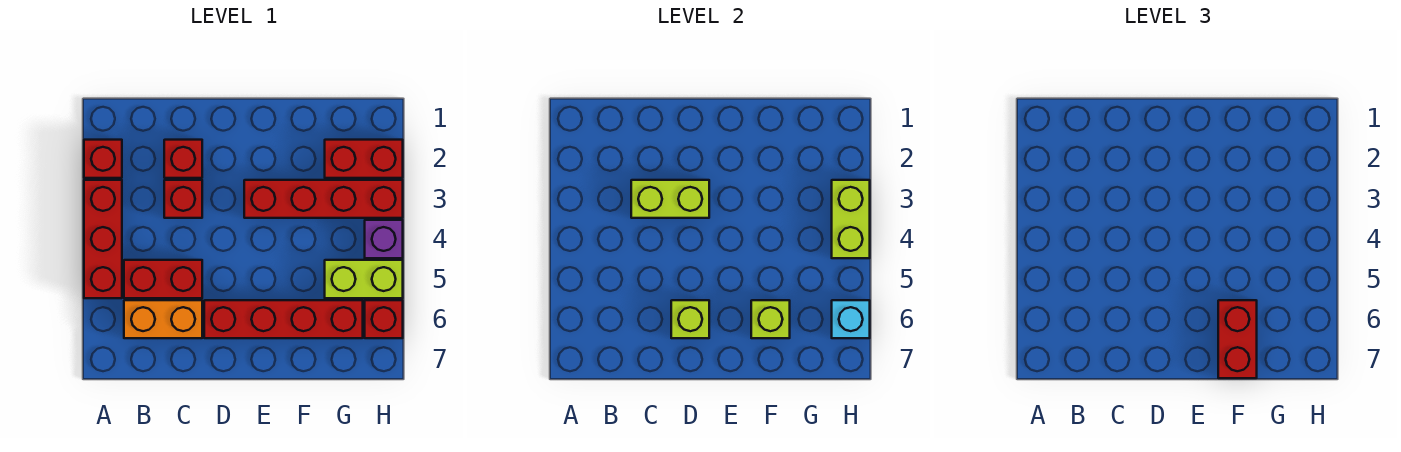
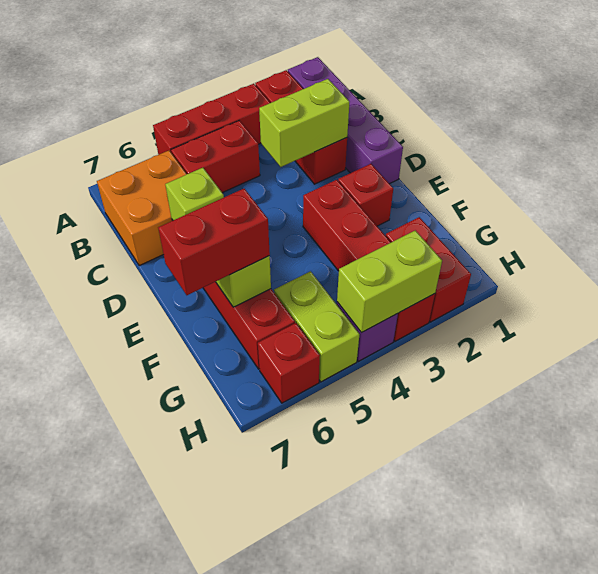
none -> purple brick A1:D1 level 1
red brick B5:C5 level 1 -> red brick B4:B5 level 1
orange brick B6:C6 level 1 -> orange brick B6:C7 level 1
red brick C3 level 1 -> red brick E2 level 1
lime brick C3:D3 level 2 -> lime brick C2:C3 level 2
cyan brick H6 level 2 -> none

